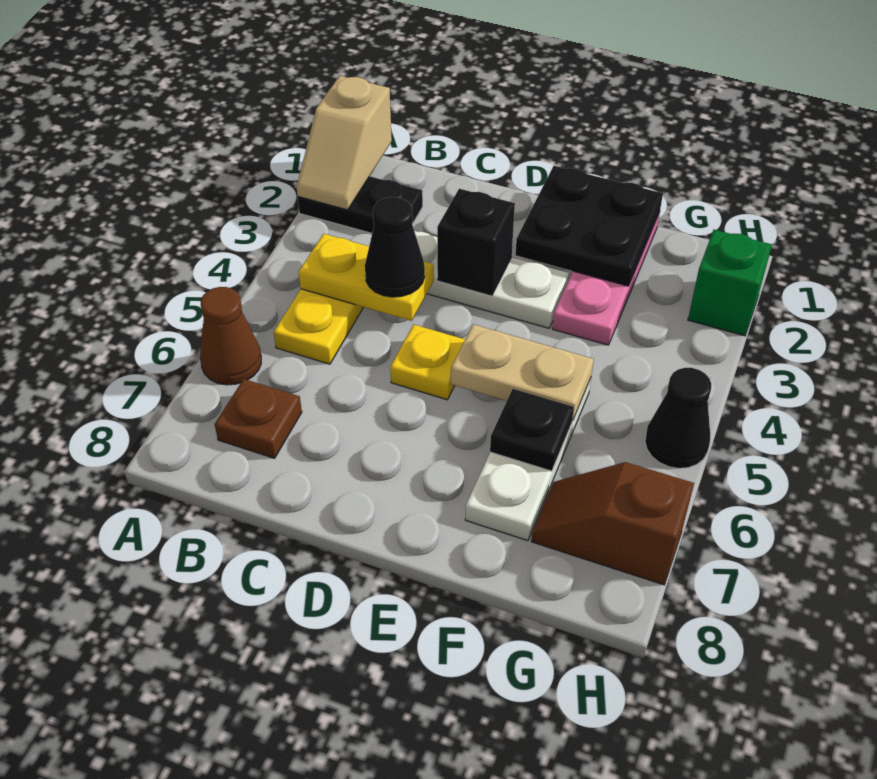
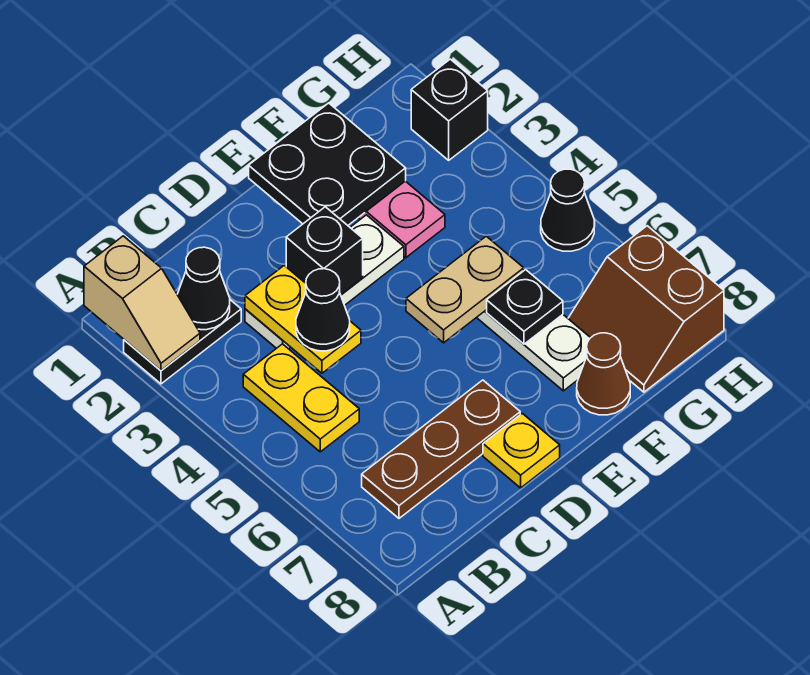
brown cone A6 level 1 -> brown cone F8 level 1
none -> black cone B2 level 2
yellow plate B4:C4 level 2 -> yellow plate C3:C4 level 2
brown plate B7 level 1 -> brown plate B7:D7 level 1
yellow plate D5 level 1 -> yellow plate D8 level 1
brown slope G7:H7 level 1 top H -> brown slope G7:H8 level 1 top H
green brick H2 level 1 -> black brick H2 level 1

